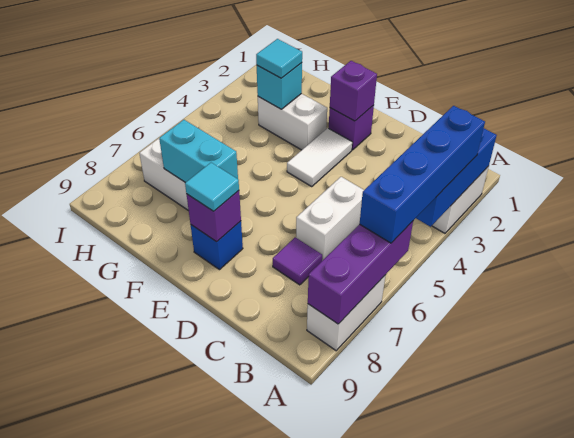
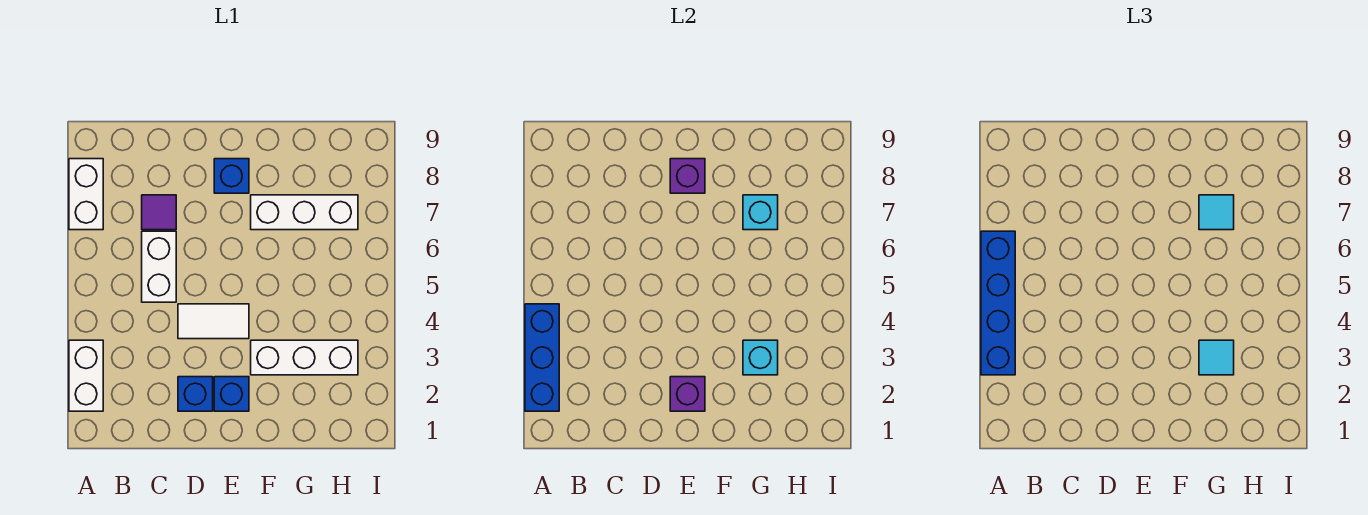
purple brick A6:A8 level 2 -> none
none -> blue brick D2 level 1
purple brick E2 level 1 -> blue brick E2 level 1
white tile E3:E4 level 1 -> white tile D4:E4 level 1
cyan tile E8 level 3 -> cyan tile G7 level 3
white brick F3:G3 level 1 -> white brick F3:H3 level 1
cyan brick F7:G7 level 2 -> cyan brick G7 level 2

